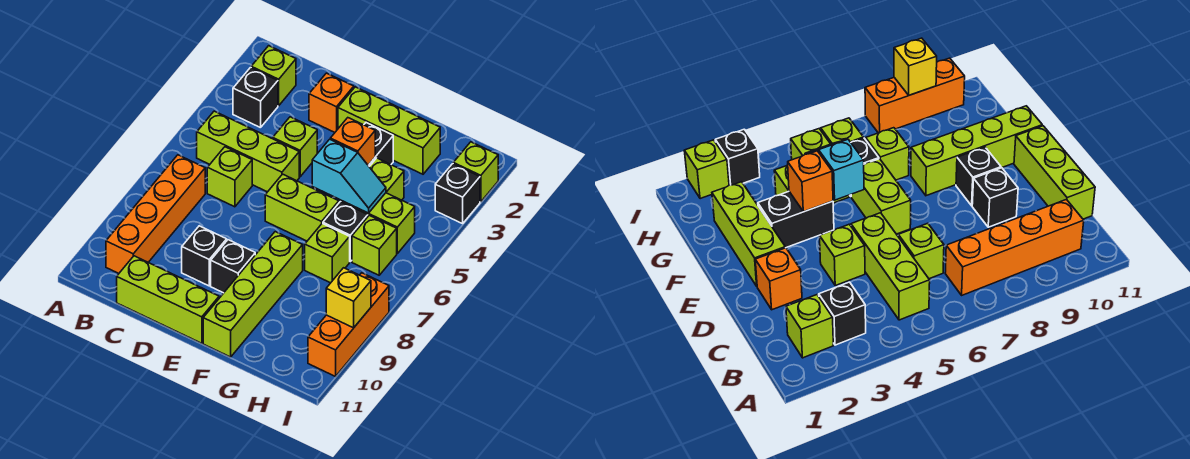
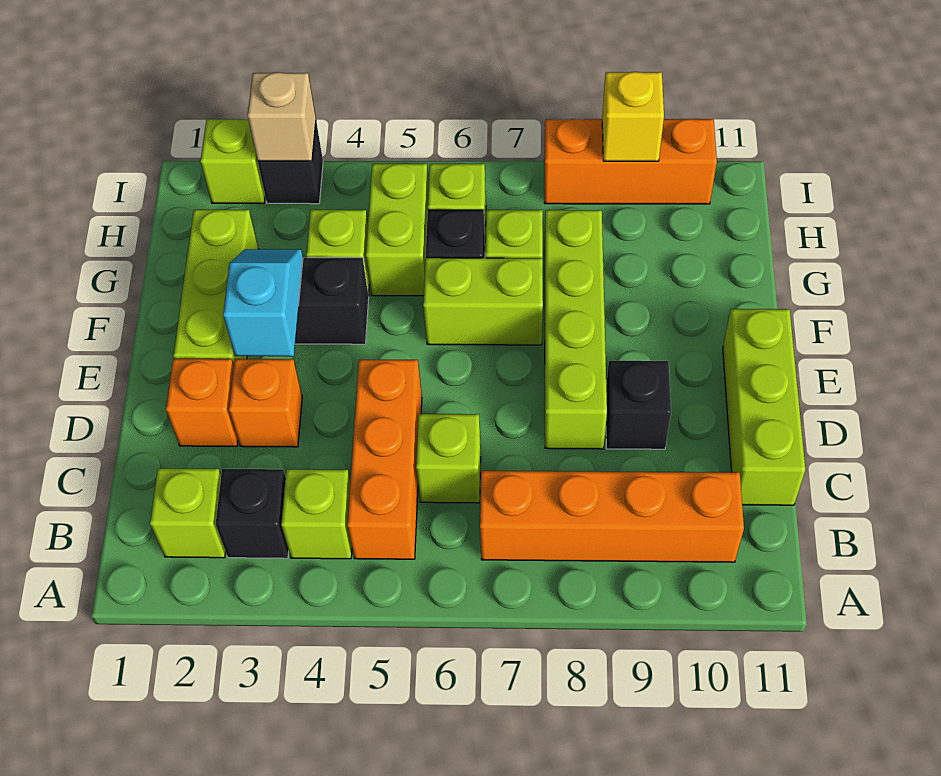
lime brick B5:D5 level 1 -> orange brick B5:D5 level 1
lime brick D4 level 1 -> lime brick B4 level 1
lime brick E6:F6 level 1 -> lime brick F6:F7 level 1
black brick E9 level 1 -> none
orange brick F4 level 2 -> orange brick D3 level 1
cyan slope F5:G5 level 2 top F -> cyan slope E3:F3 level 2 top E
lime brick F8:F11 level 1 -> lime brick D8:G8 level 1
none -> tan brick I3 level 2

